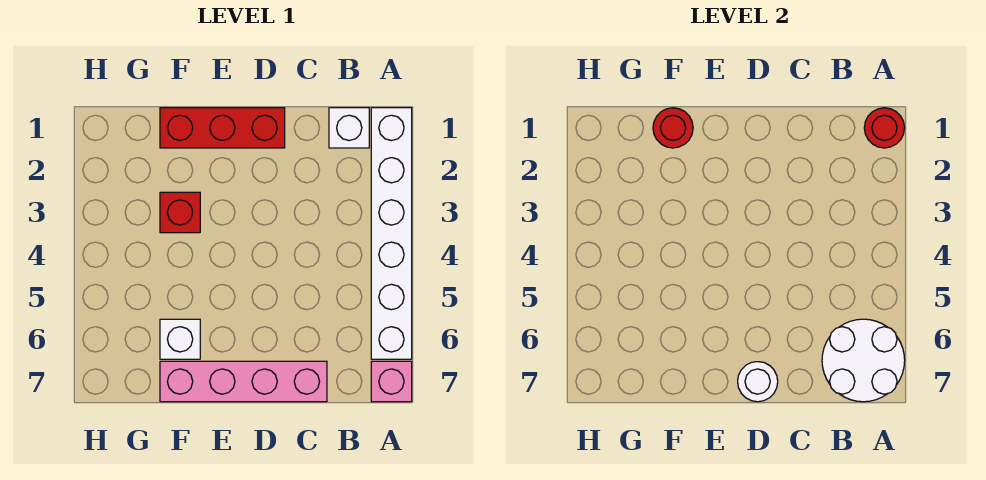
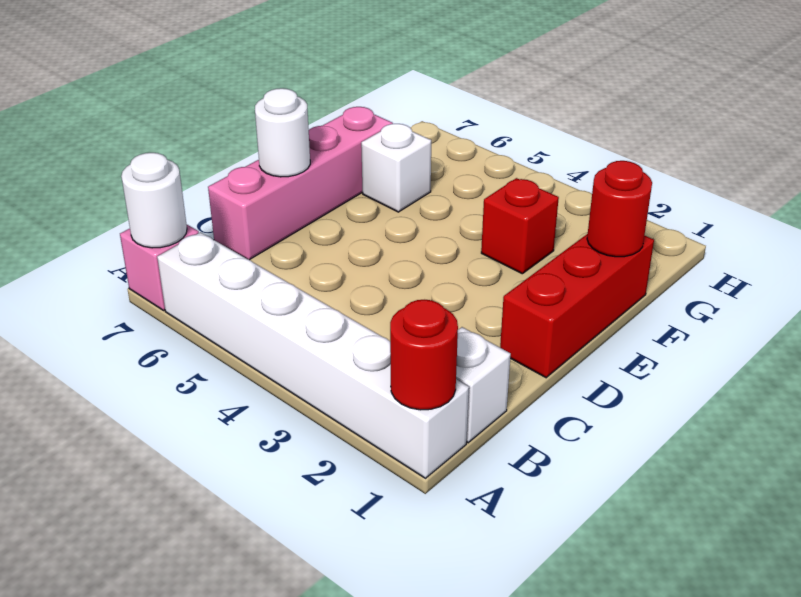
white round brick A6:B7 level 2 -> white round brick A7 level 2

